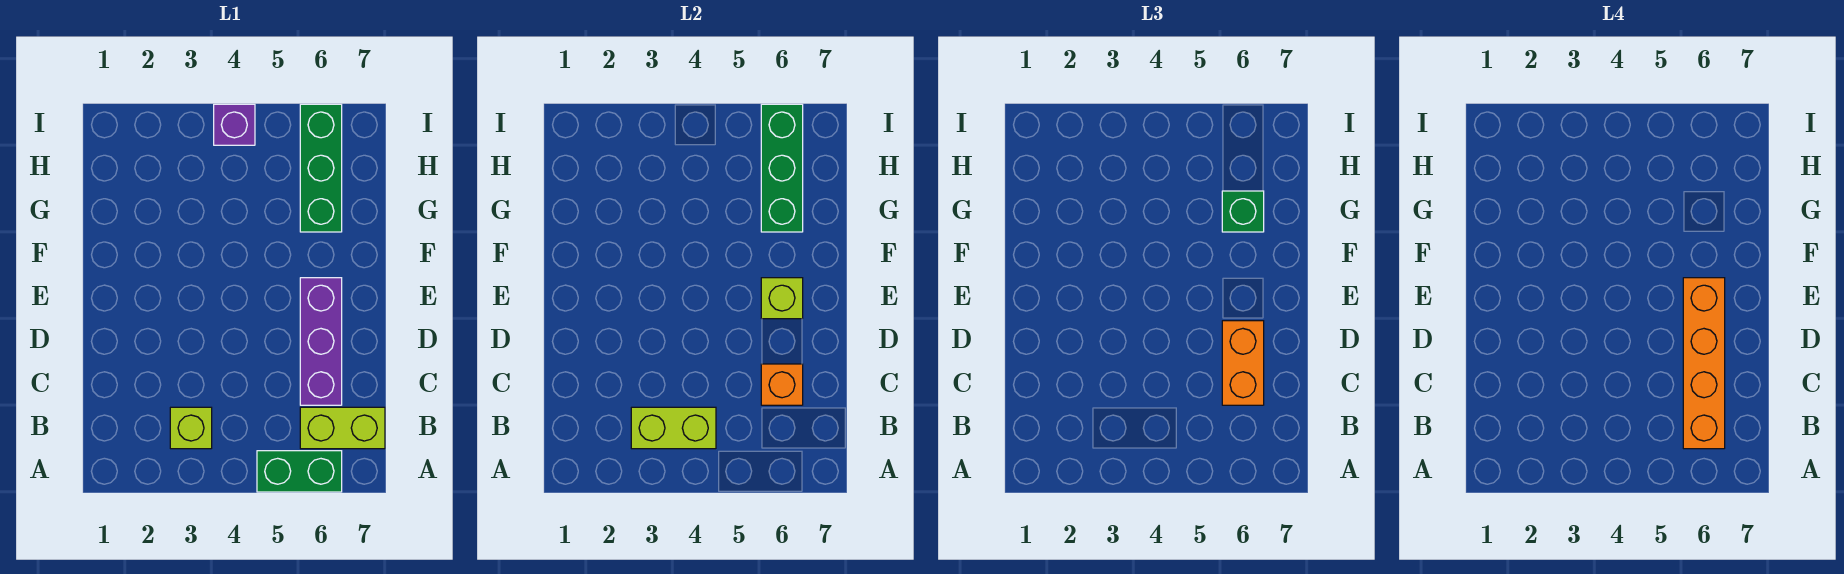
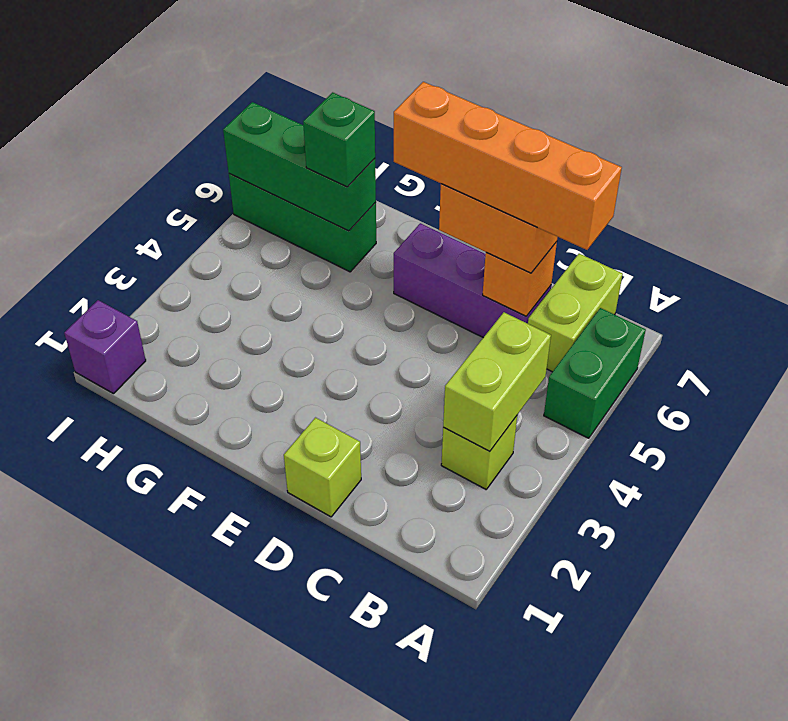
lime brick E6 level 2 -> lime brick D1 level 1
purple brick I4 level 1 -> purple brick I1 level 1

